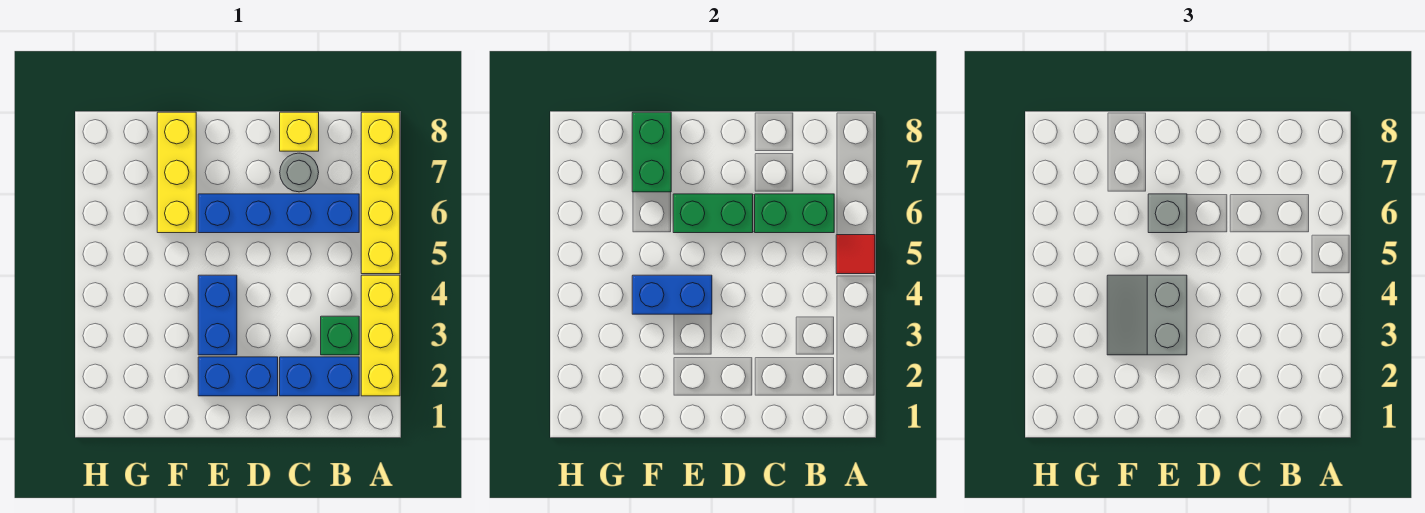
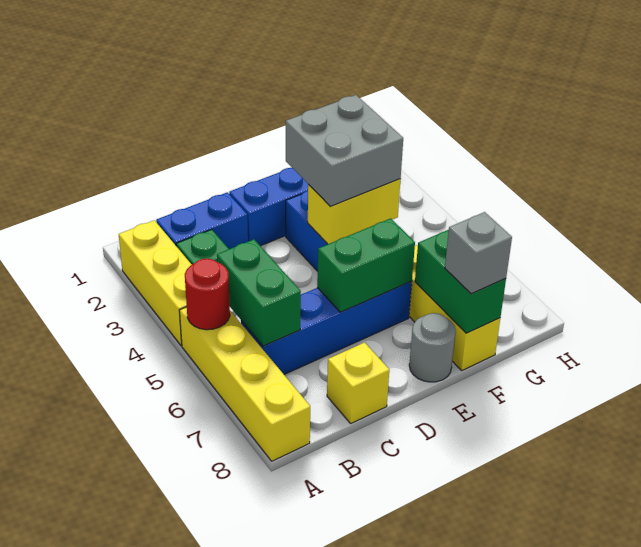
red tile A5 level 2 -> red round brick A5 level 2
green brick B6:C6 level 2 -> green brick B5:B6 level 2
grey round brick C7 level 1 -> grey round brick E8 level 1
grey slope E3:F4 level 3 top E -> grey brick E3:F4 level 3
blue brick E4:F4 level 2 -> yellow brick E4:F4 level 2
grey brick E6 level 3 -> grey brick F8 level 3

